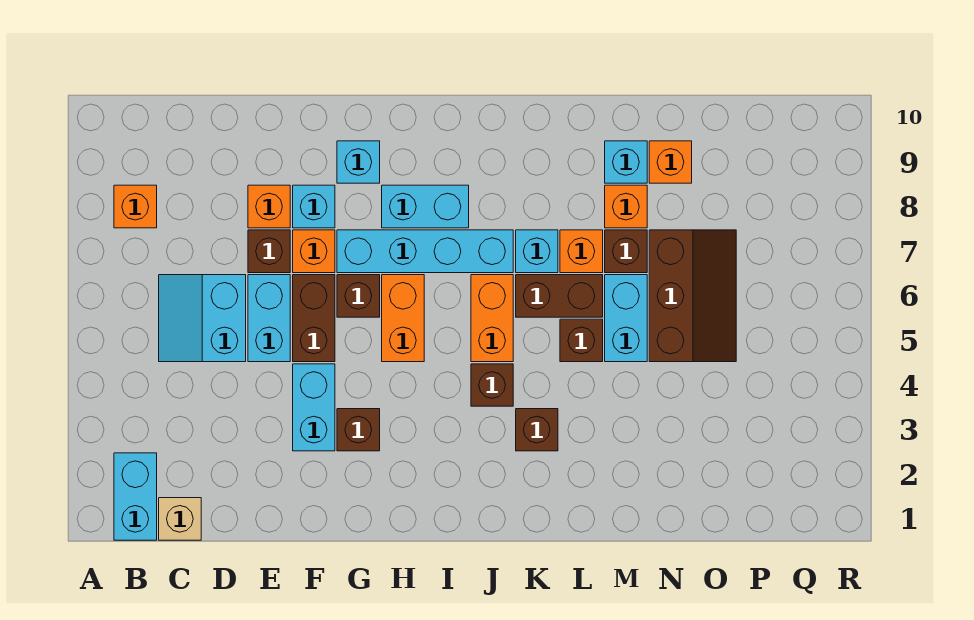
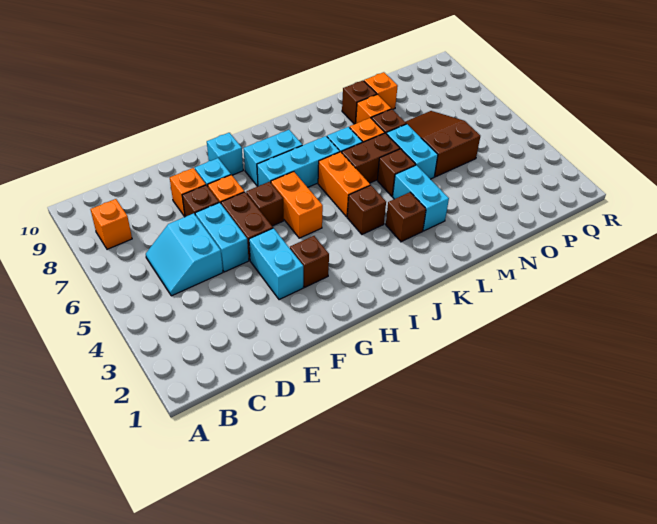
cyan brick B1:B2 level 1 -> cyan brick L3:L4 level 1
tan brick C1 level 1 -> none
cyan brick G7:J7 level 1 -> cyan brick H7:J7 level 1
cyan brick M9 level 1 -> brown brick M9 level 1
brown slope N5:O7 level 1 top N -> brown slope N5:O7 level 1 top 5

